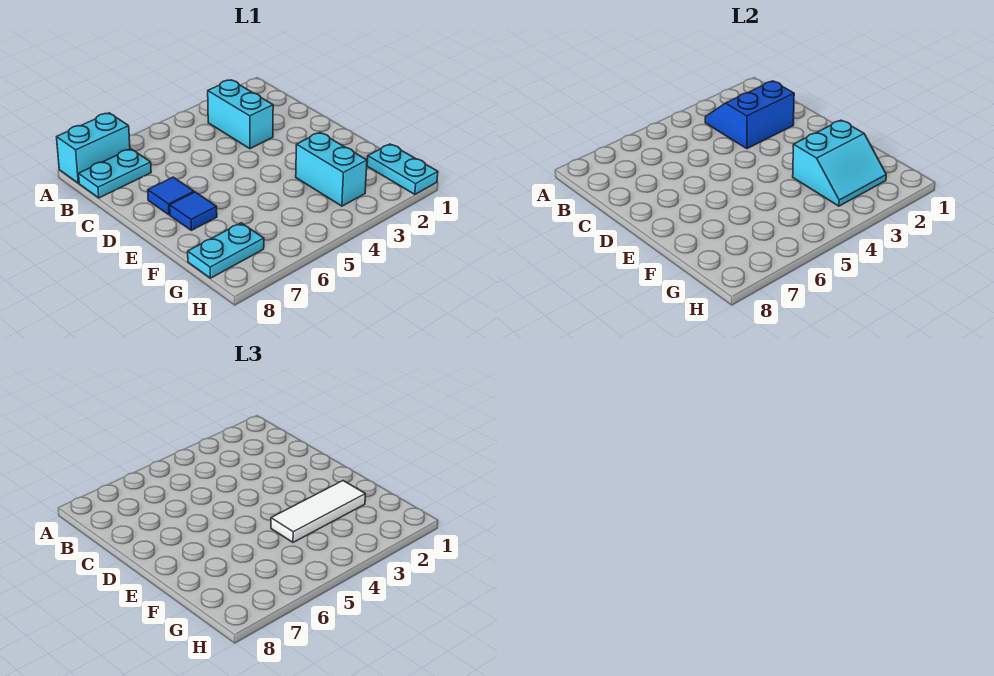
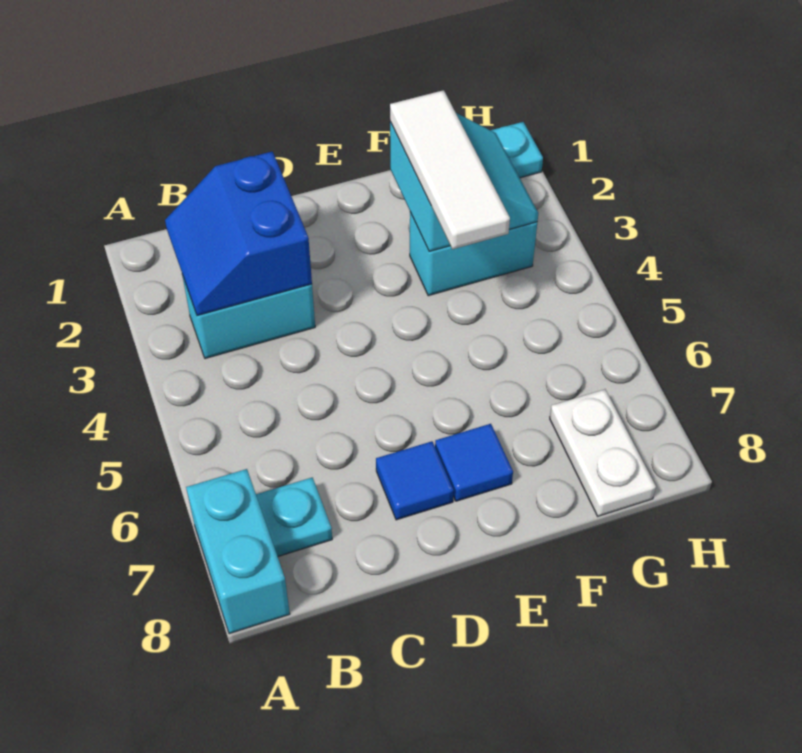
cyan plate B7:B8 level 1 -> cyan plate B7 level 1
cyan plate G7:G8 level 1 -> white plate G7:G8 level 1

